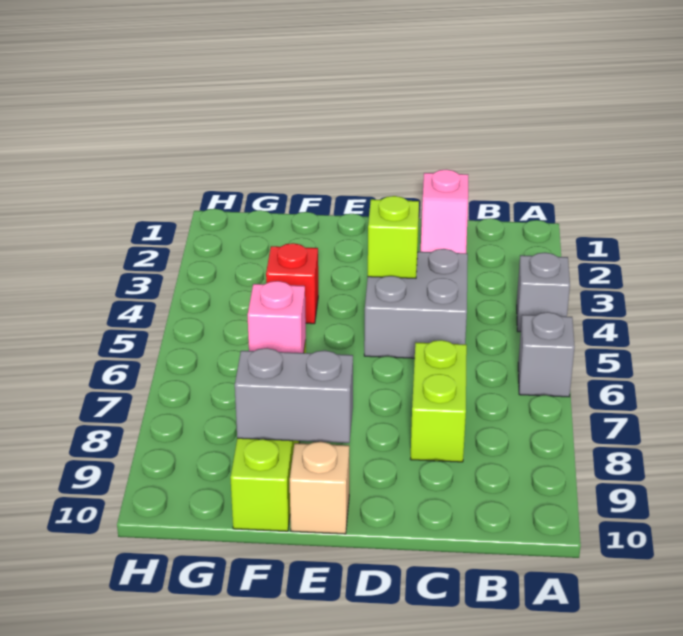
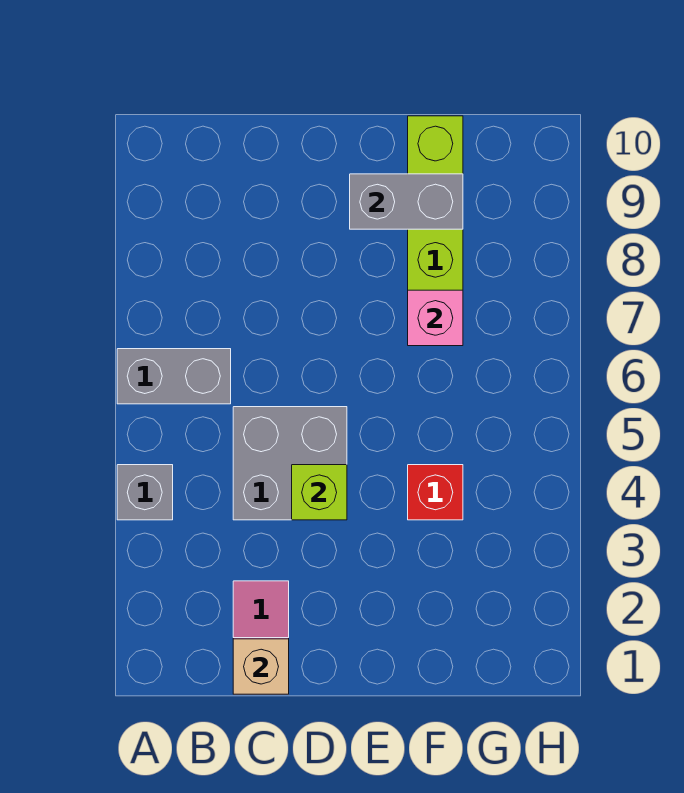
grey brick A6 level 1 -> grey brick A6:B6 level 1
lime brick C7:C8 level 1 -> none
tan brick E10 level 1 -> tan brick C1 level 2

